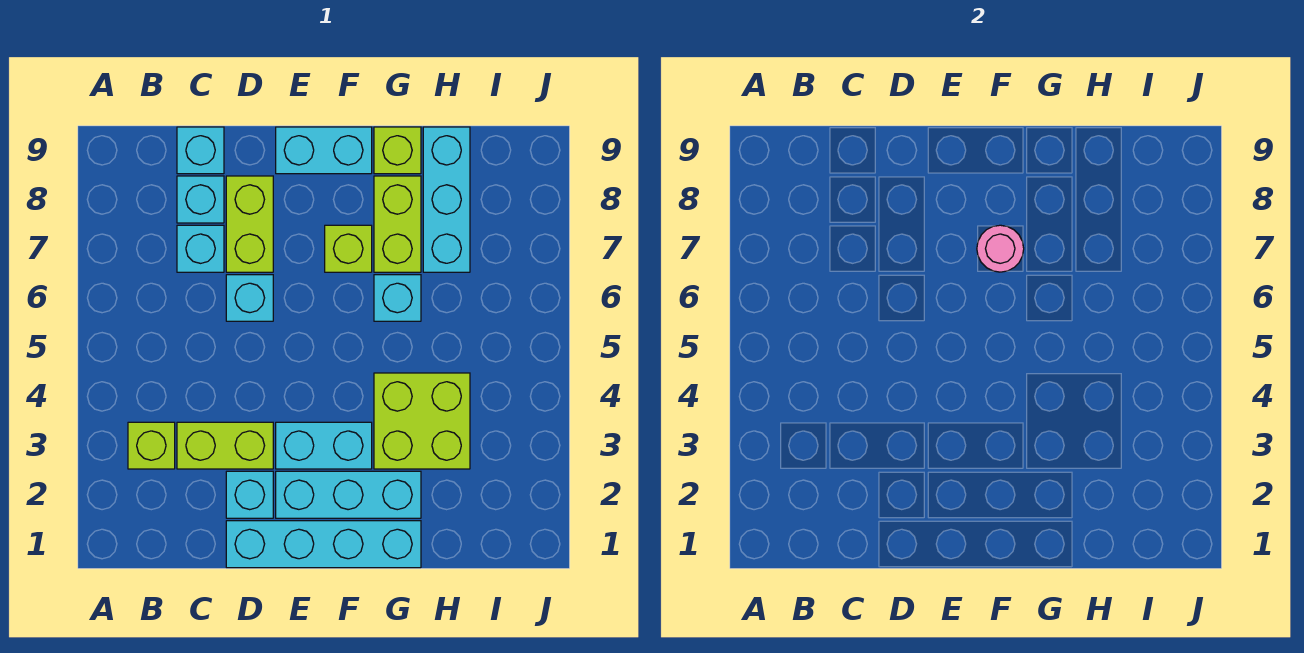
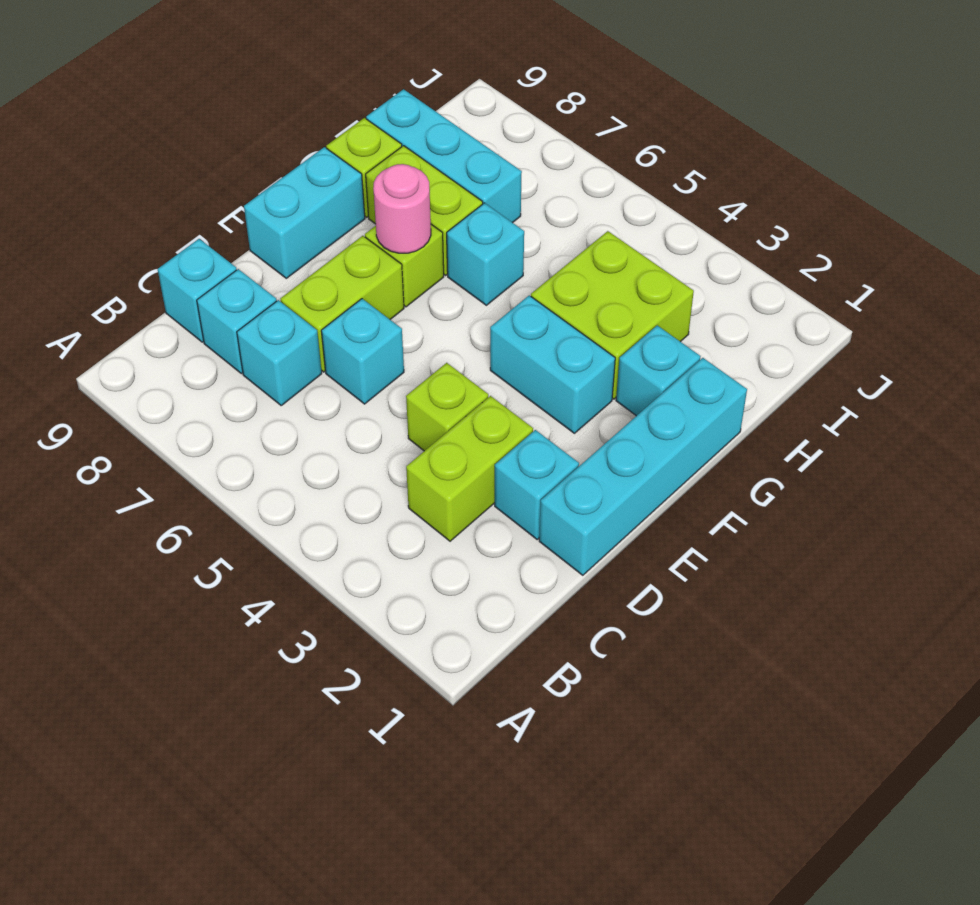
lime brick B3 level 1 -> lime brick D4 level 1
lime brick D7:D8 level 1 -> lime brick D7:E7 level 1
cyan brick E2:G2 level 1 -> cyan brick G2 level 1
cyan brick E3:F3 level 1 -> cyan brick F3:F4 level 1

